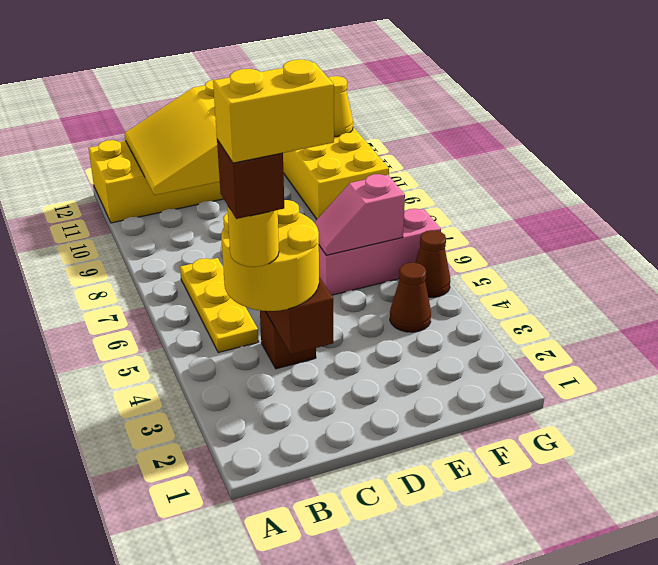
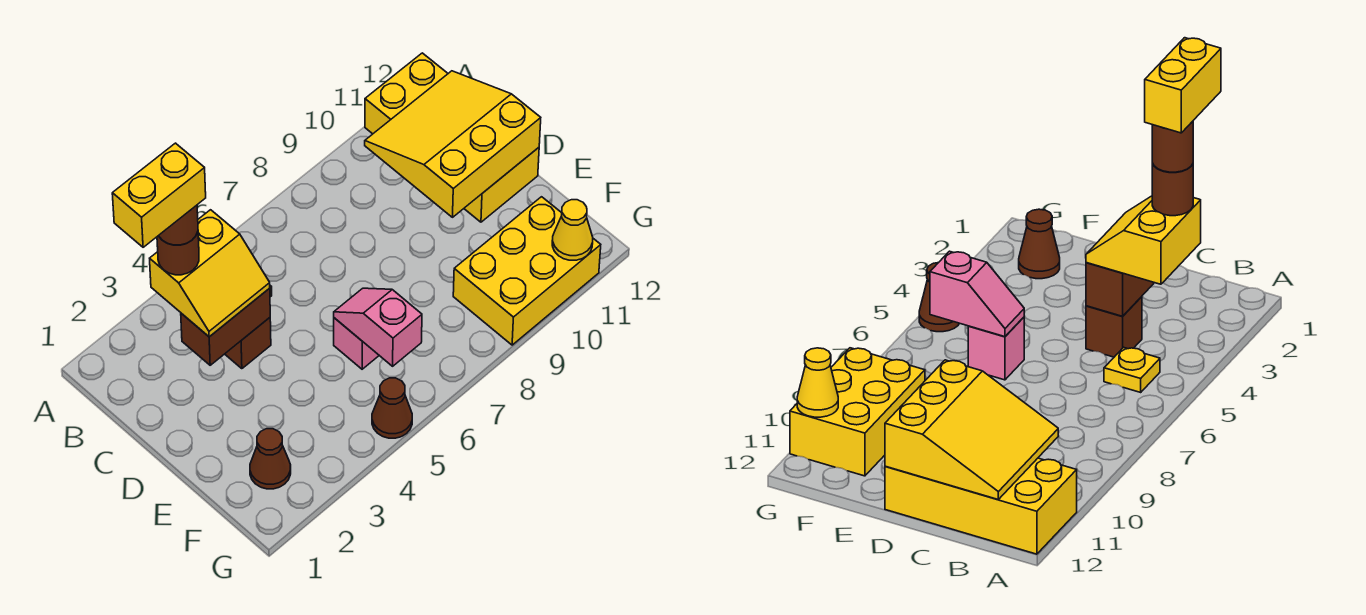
yellow round brick B3:C4 level 3 -> yellow slope B3:C4 level 3 top B
yellow round brick B3 level 4 -> brown round brick B3 level 4
brown brick B3 level 5 -> brown round brick B3 level 5
yellow brick B3:C3 level 6 -> yellow brick B2:B3 level 6
yellow plate B5:B7 level 1 -> yellow plate B5 level 1
pink brick E6:G6 level 1 -> pink brick E6 level 1
brown cone F4 level 1 -> brown cone F2 level 1

